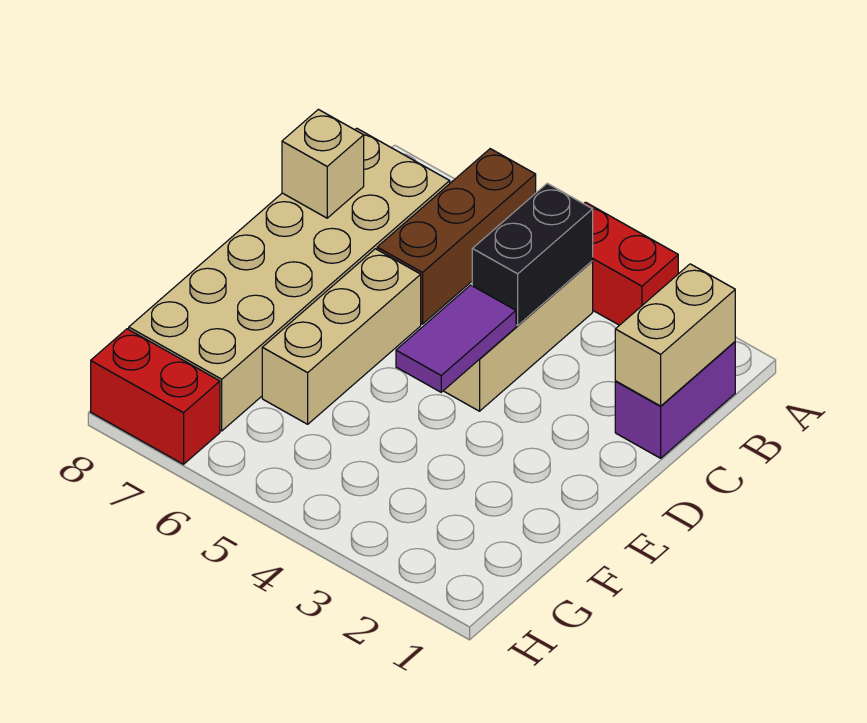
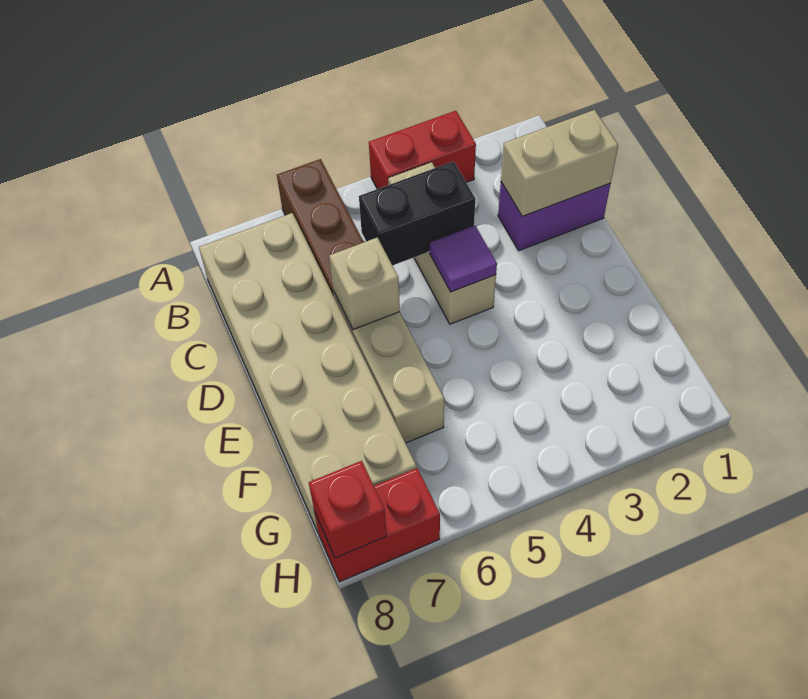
purple brick B1:C1 level 1 -> purple brick C1:C2 level 1
tan brick B1:C1 level 2 -> tan brick C1:C2 level 2
black brick B4:C4 level 2 -> black brick C4:C5 level 2
tan brick C8 level 2 -> tan brick D6 level 2
purple tile D4:E4 level 2 -> purple tile D4 level 2
none -> red brick H8 level 2

